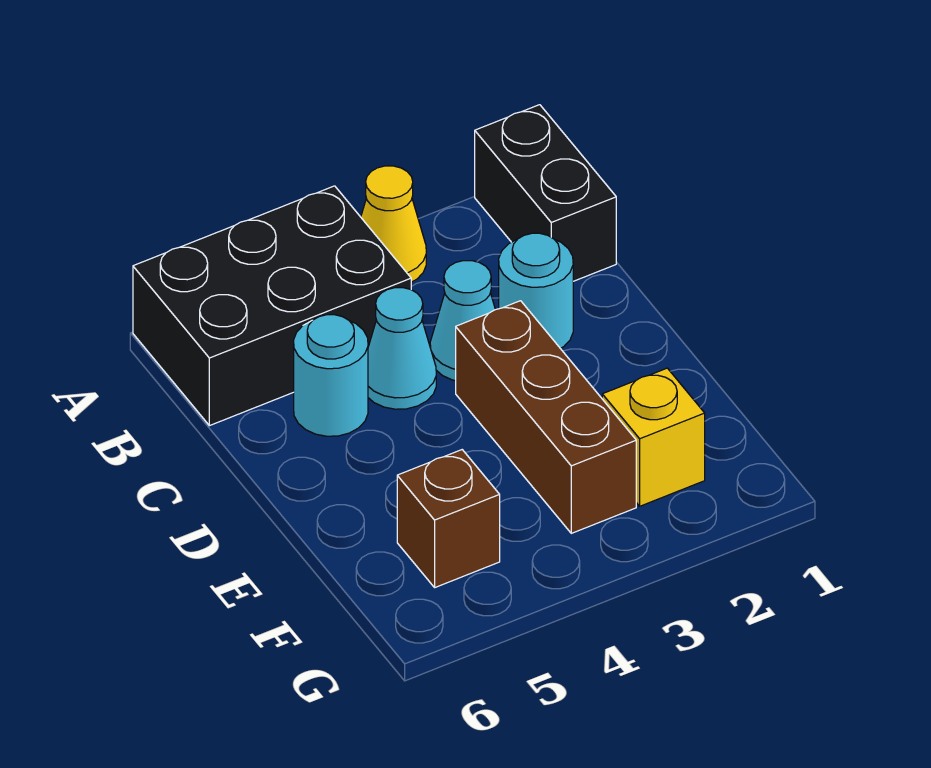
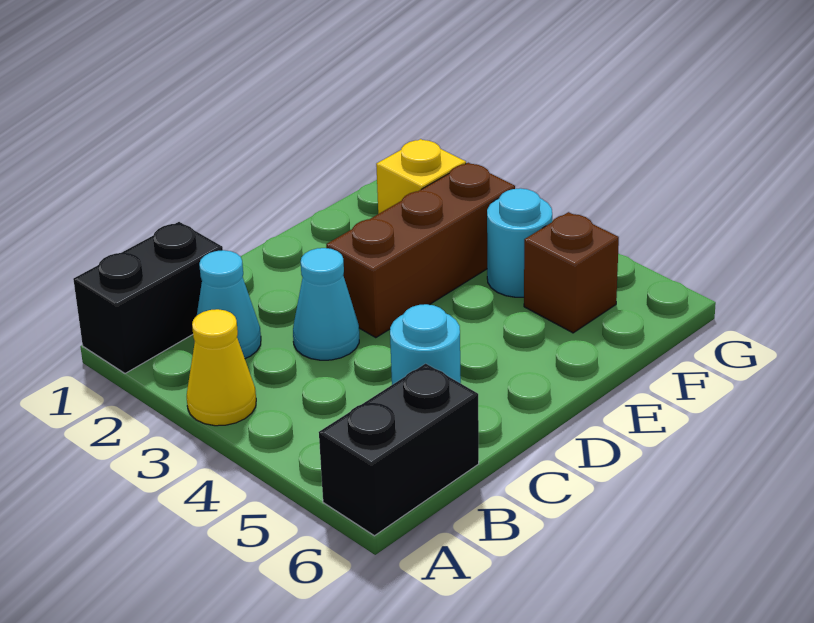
black brick A4:B6 level 1 -> black brick A6:B6 level 1
cyan round brick C2 level 1 -> cyan round brick F4 level 1
cyan cone C4 level 1 -> cyan cone B2 level 1

